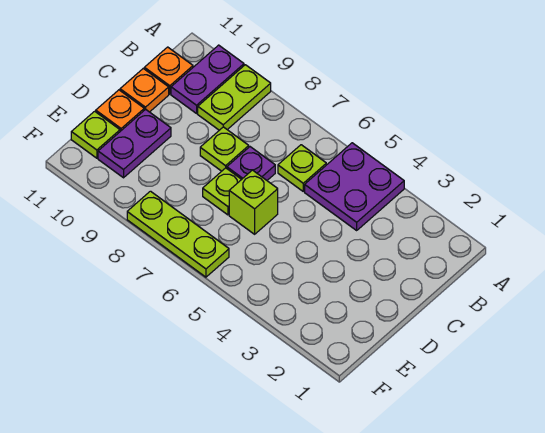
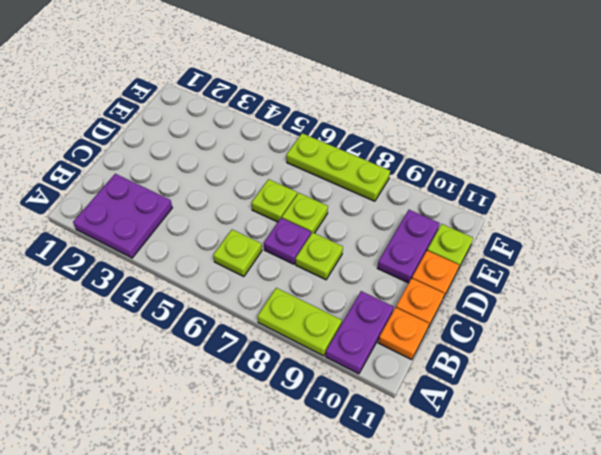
purple plate A4:B5 level 1 -> purple plate A2:B3 level 1
lime plate A9:B9 level 1 -> lime plate A8:A9 level 1
lime brick D6 level 1 -> lime plate D6 level 1

